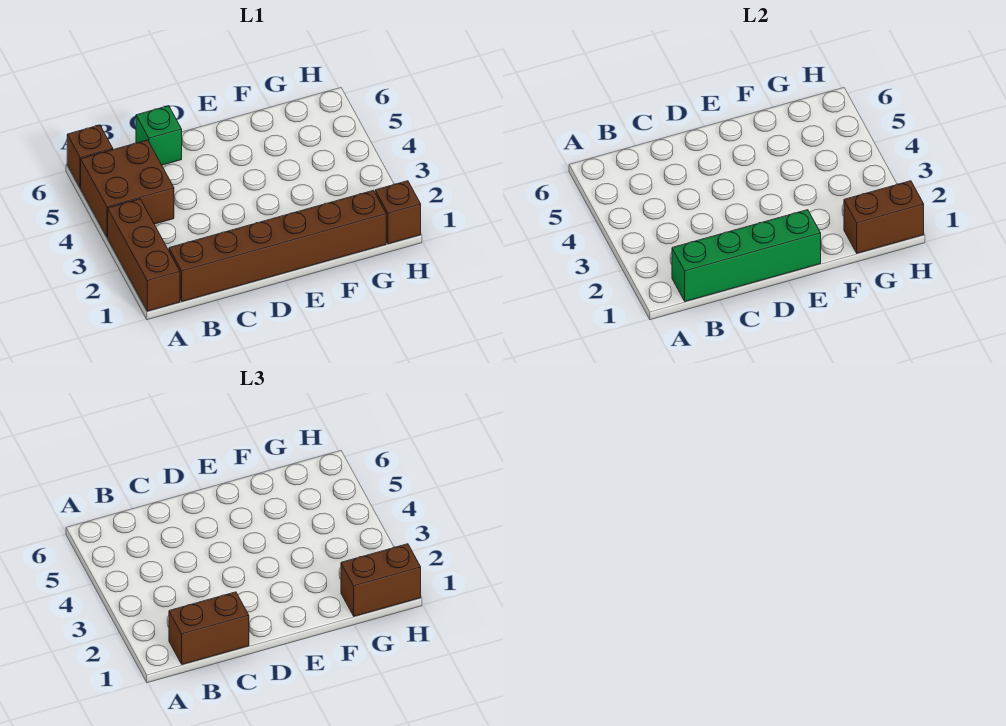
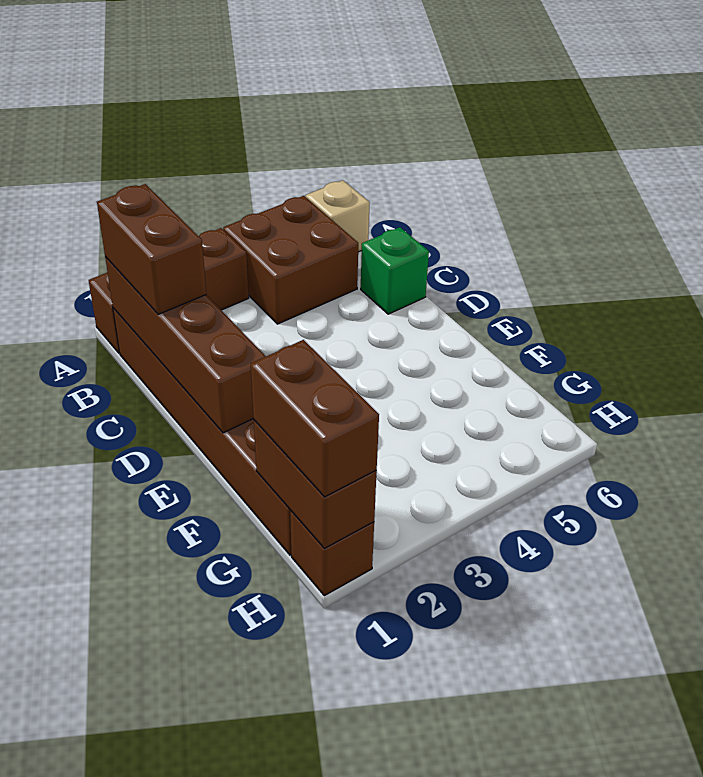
brown brick A6 level 1 -> tan brick A6 level 1
green brick B1:E1 level 2 -> brown brick B1:E1 level 2

